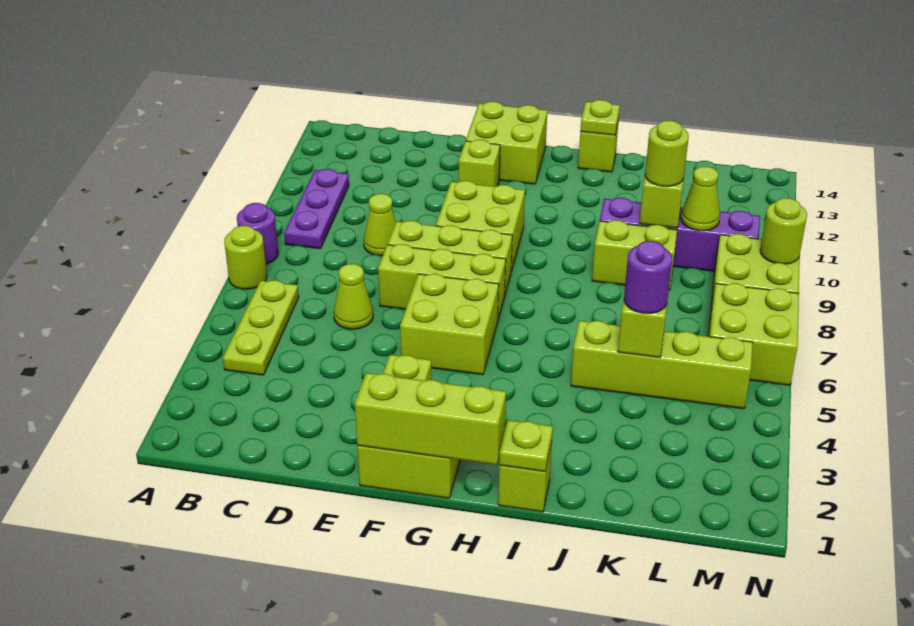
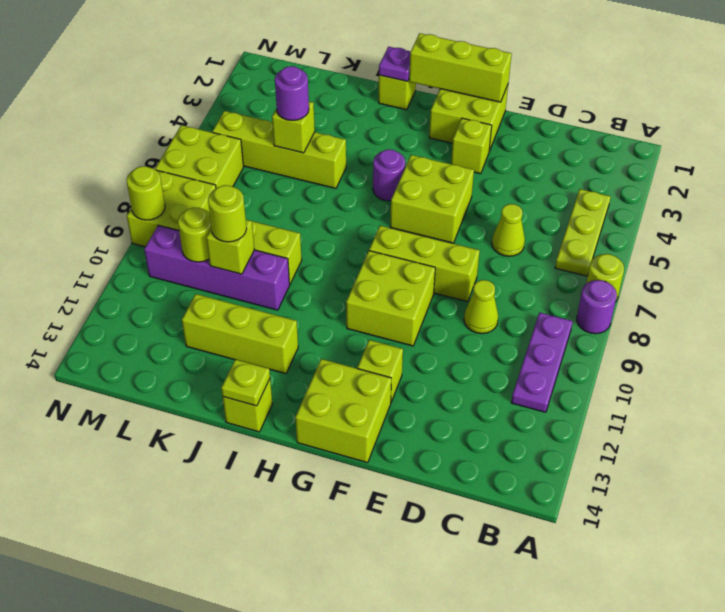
lime brick E7:G7 level 1 -> lime brick I12:K12 level 1
none -> purple round brick H5 level 1
lime plate I1 level 2 -> purple plate I1 level 2
lime cone L10 level 2 -> lime round brick L10 level 2

